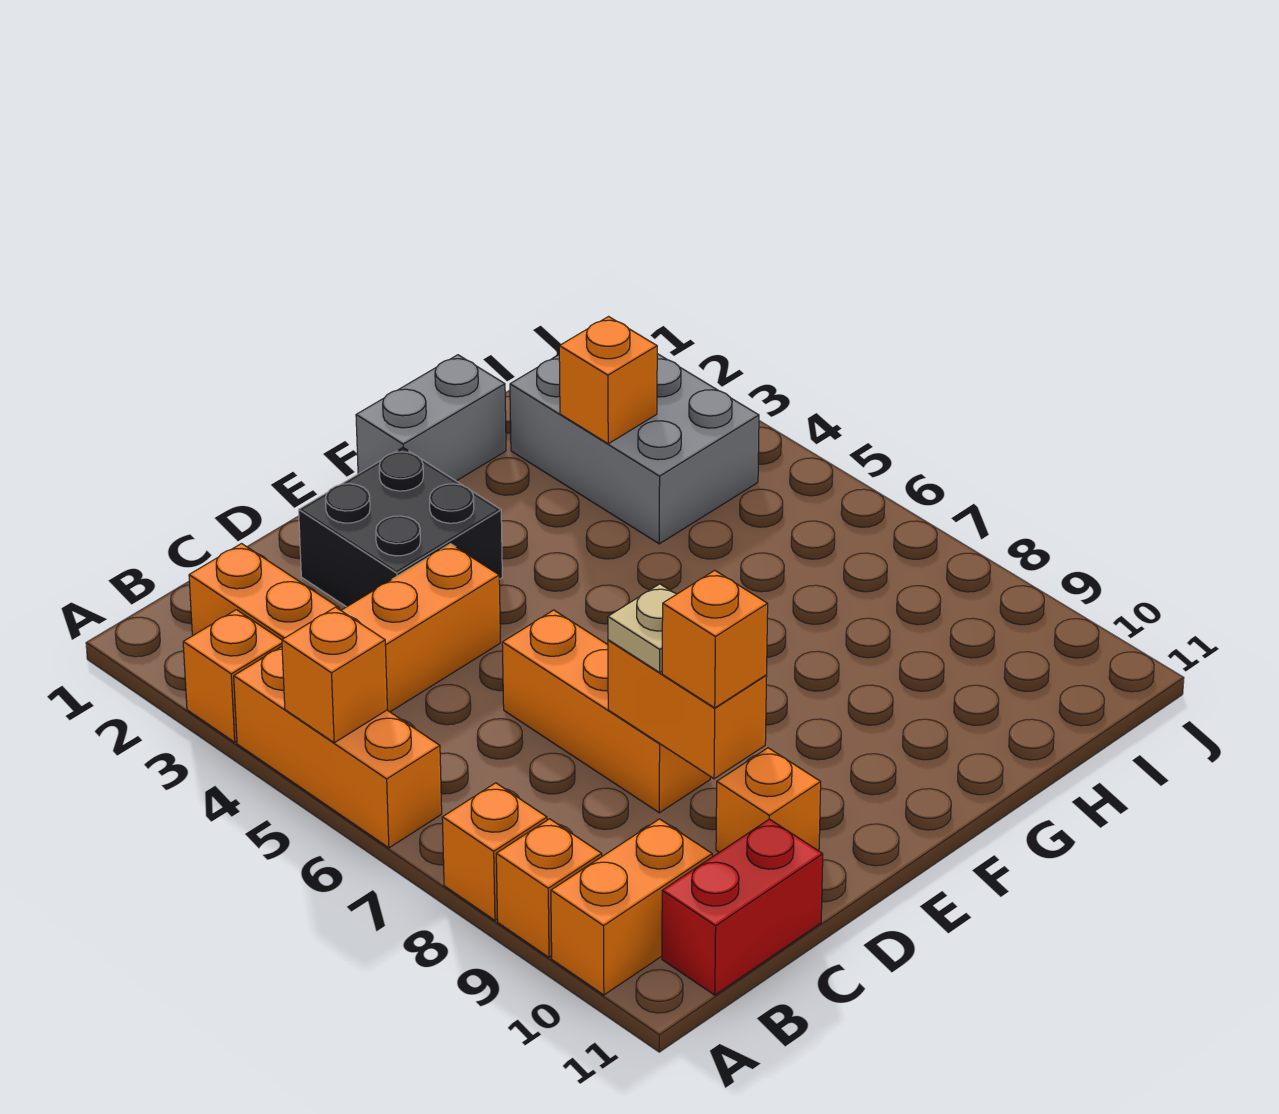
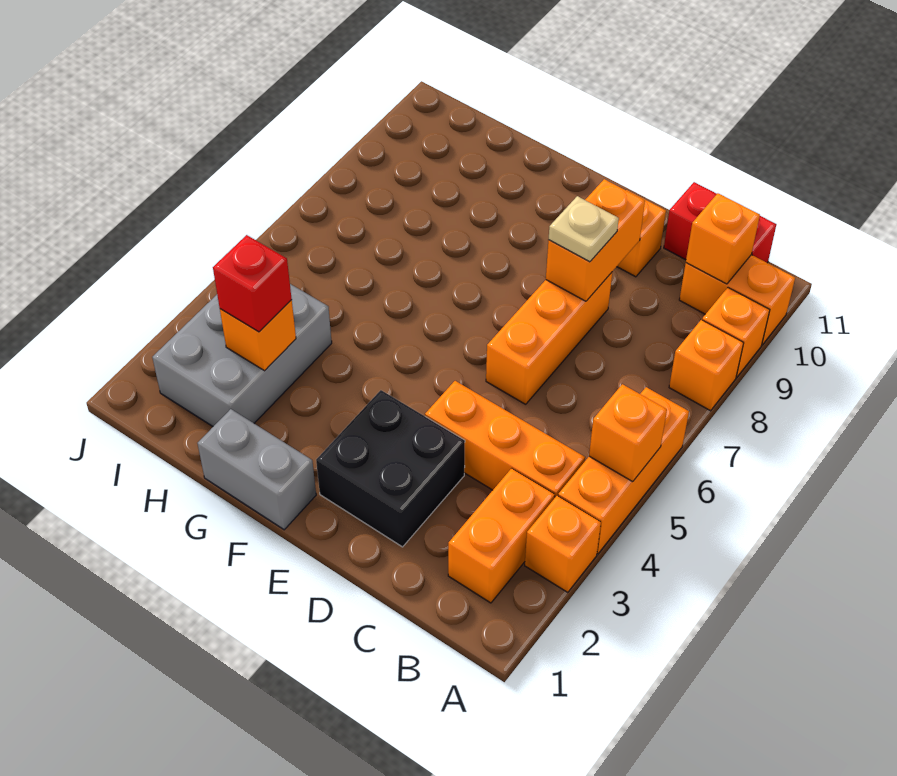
orange brick D9 level 3 -> orange brick B10 level 2
none -> red brick H3 level 3

